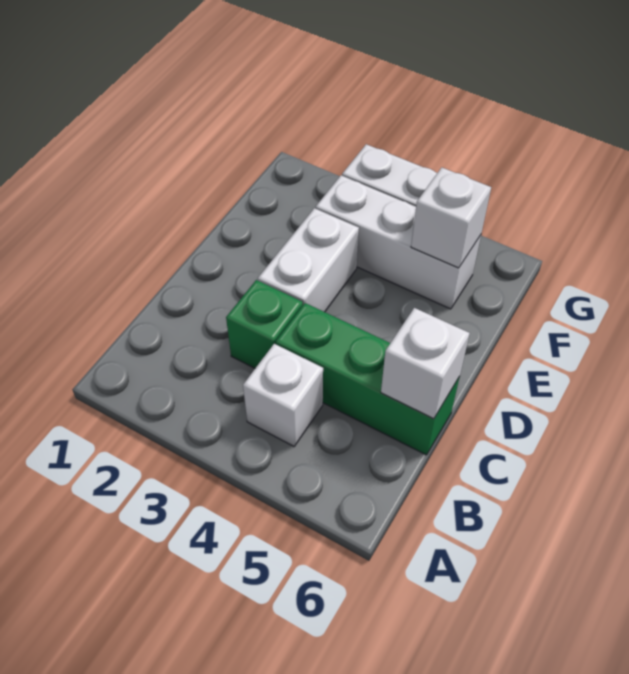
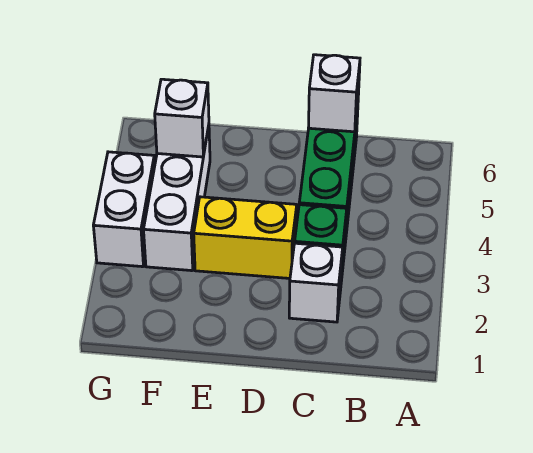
white brick B4 level 1 -> white brick C2 level 1
white brick D3:E3 level 1 -> yellow brick D3:E3 level 1

